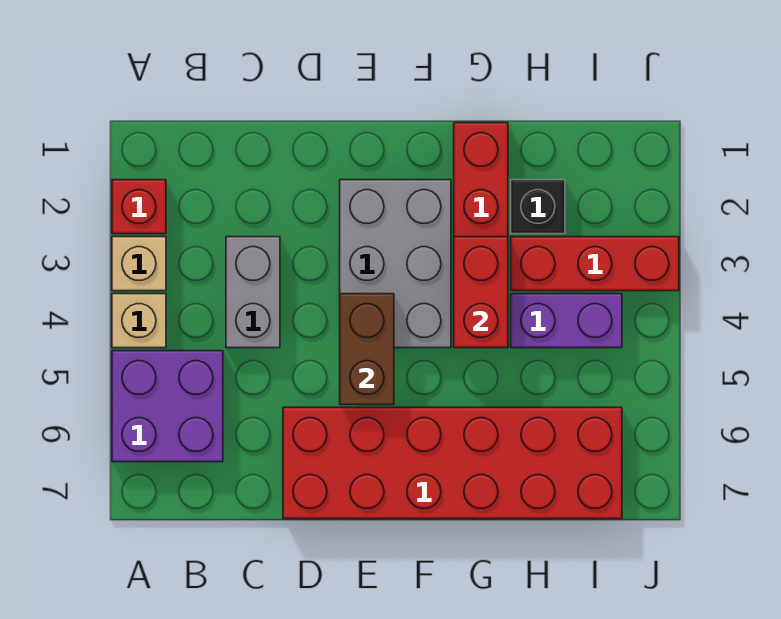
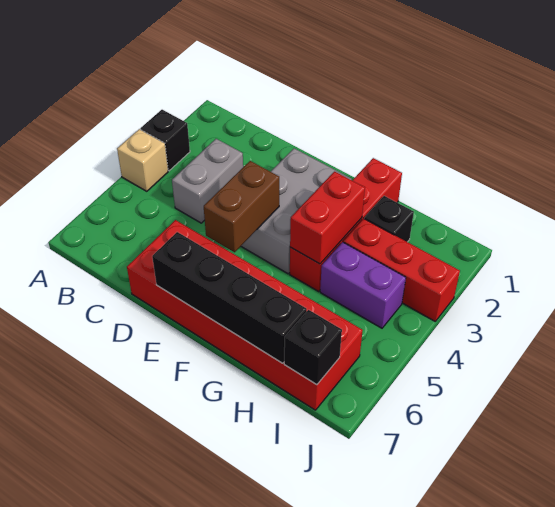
red brick A2 level 1 -> none
tan brick A3 level 1 -> black brick A3 level 1
purple brick A5:B6 level 1 -> none
none -> black brick E7:H7 level 2
none -> black brick I7 level 2

